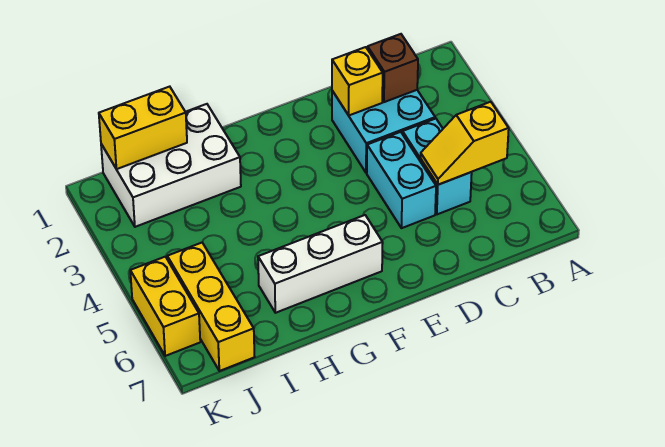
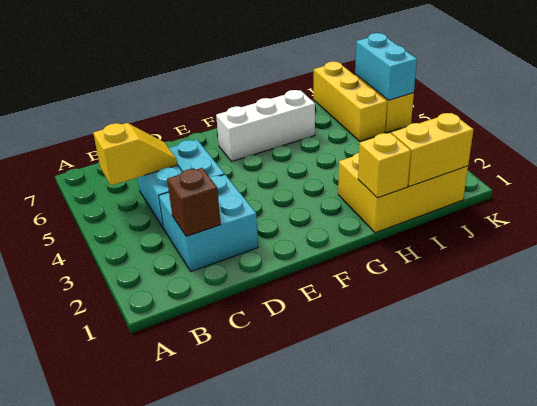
yellow brick D2 level 2 -> yellow brick H1 level 2
white brick H1:J2 level 1 -> yellow brick H1:J2 level 1
none -> cyan brick K5:K6 level 2

